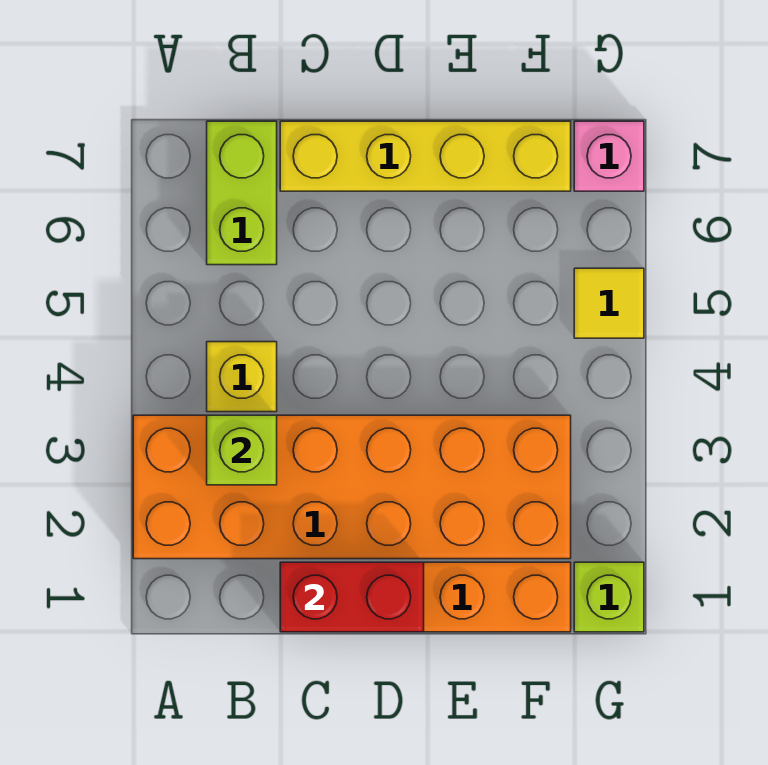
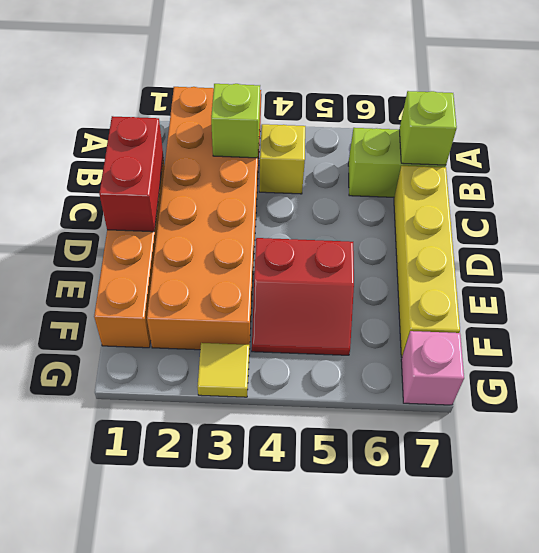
none -> red slope E4:F5 level 1 top E
lime brick G1 level 1 -> lime brick B7 level 2
yellow tile G5 level 1 -> yellow tile G3 level 1

